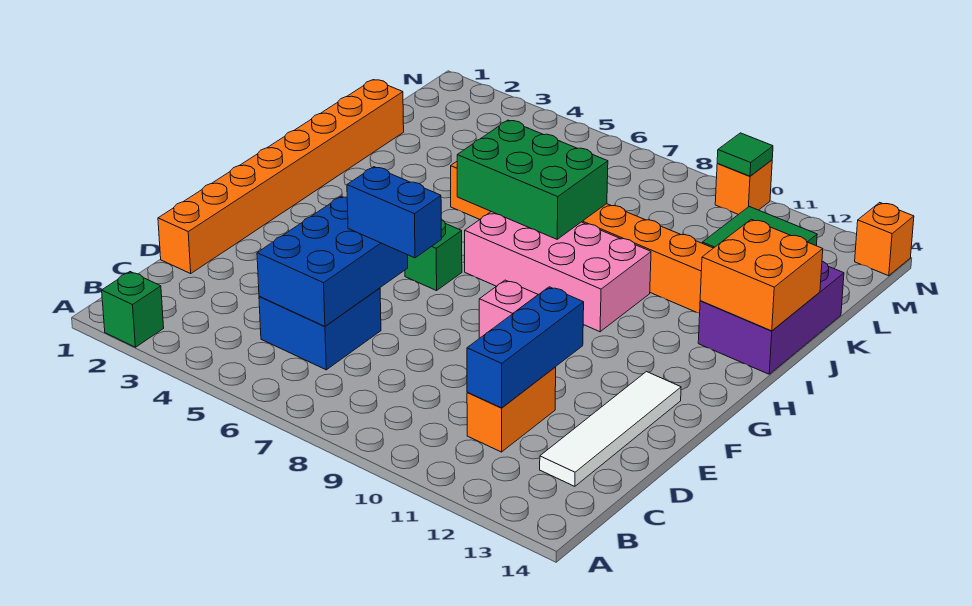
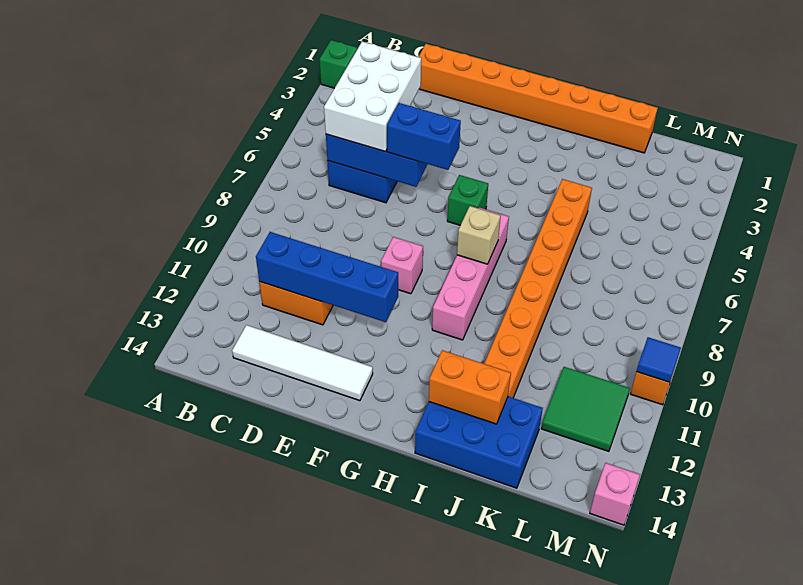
none -> white brick C4:D6 level 3
blue brick C11:E11 level 2 -> blue brick C11:F11 level 2
blue brick E6:E7 level 3 -> blue brick E6:F6 level 3
pink brick H7:I10 level 1 -> pink brick H7:H10 level 1
none -> tan brick H8 level 2
green brick I6:J8 level 2 -> none
purple brick I13:K14 level 1 -> blue brick I13:K14 level 1
orange brick I13:J14 level 2 -> orange brick I13:J13 level 2
green tile N10 level 2 -> blue tile N10 level 2
orange brick N14 level 1 -> pink brick N14 level 1

